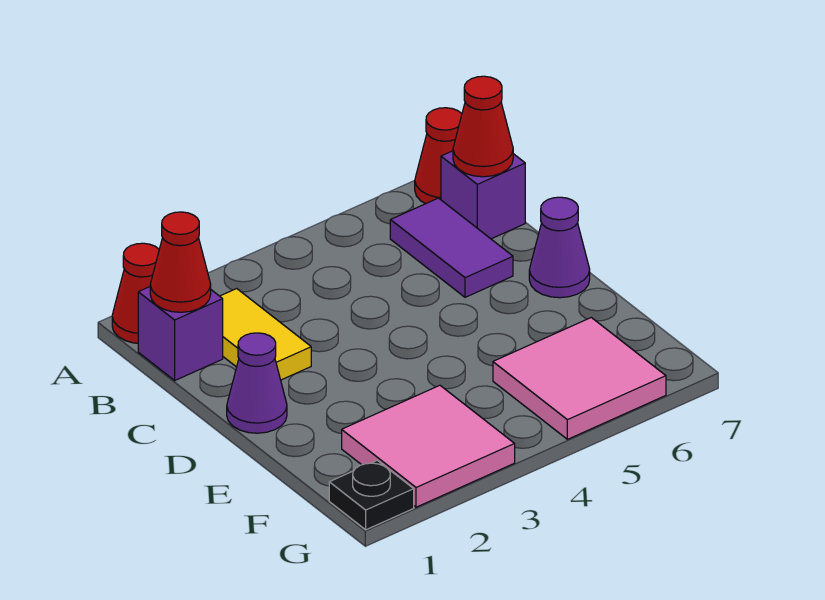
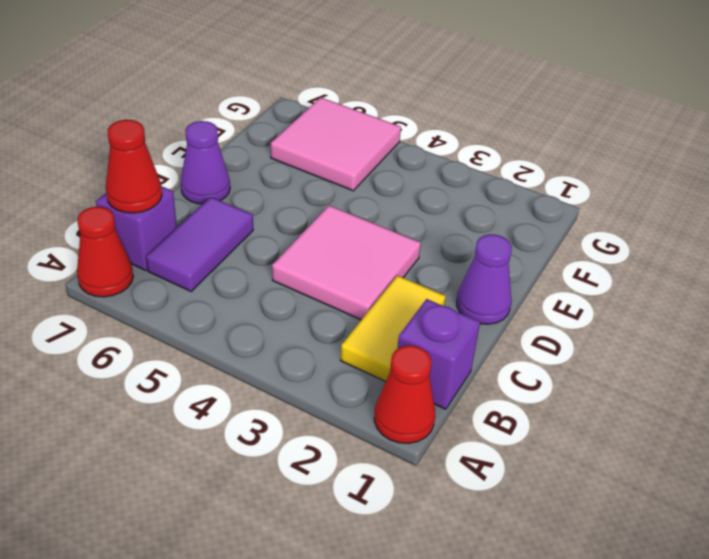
red cone B1 level 2 -> none
pink tile F2:G3 level 1 -> pink tile C3:D4 level 1
black plate G1 level 1 -> none

